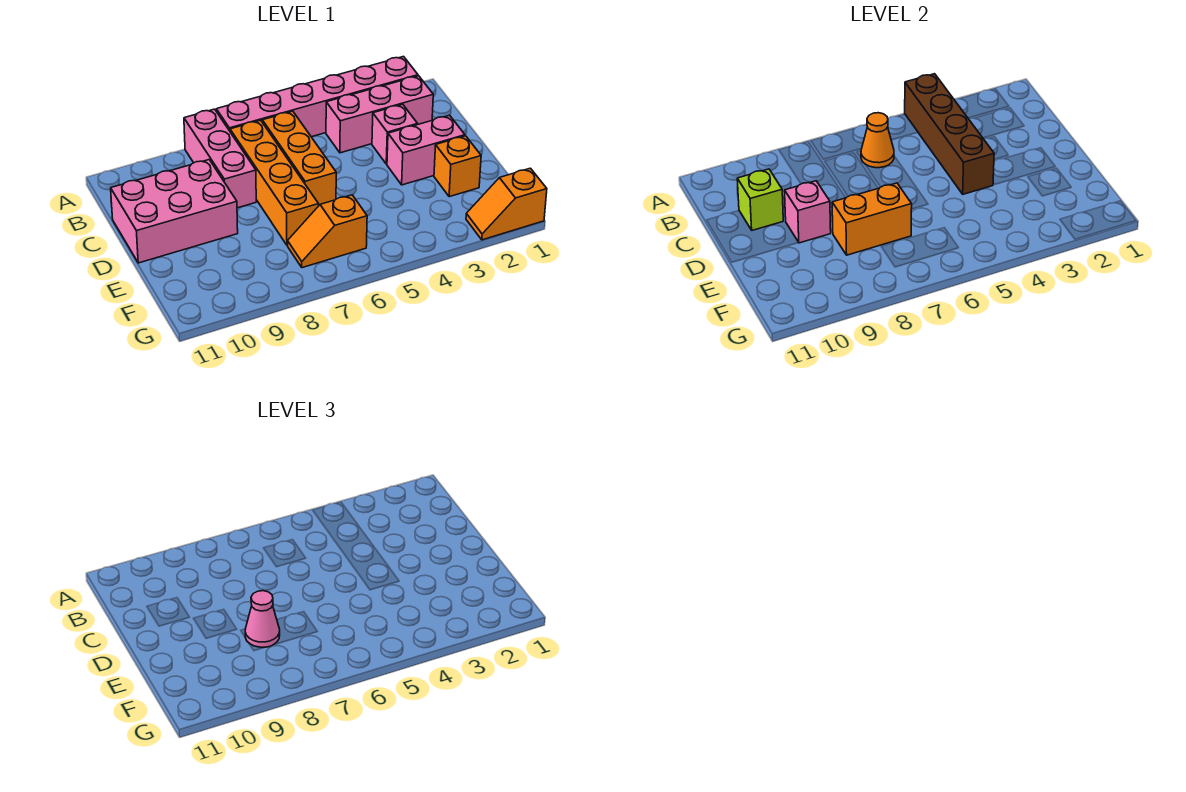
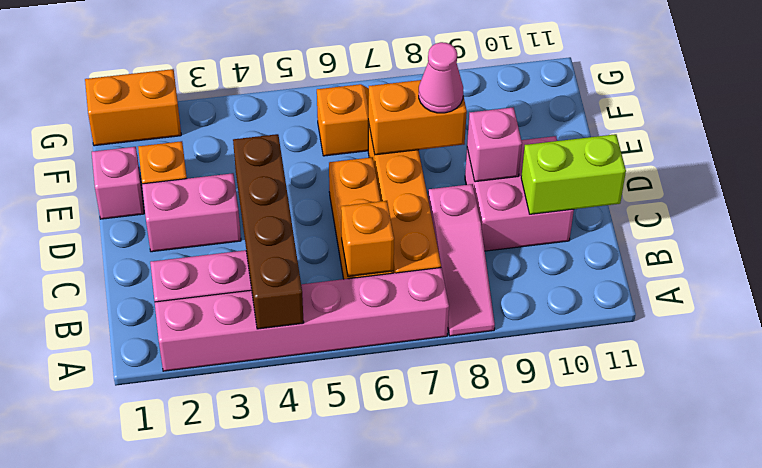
pink brick A8:C8 level 1 -> pink slope A8:C8 level 1 top C
orange cone B6 level 2 -> orange brick B6 level 2
pink brick C3 level 1 -> pink brick E1 level 1
pink brick C9:D11 level 1 -> pink brick C9:D10 level 1
lime brick C10 level 2 -> lime brick C10:C11 level 2
orange slope G1:G2 level 1 top 1 -> orange brick G1:G2 level 1

